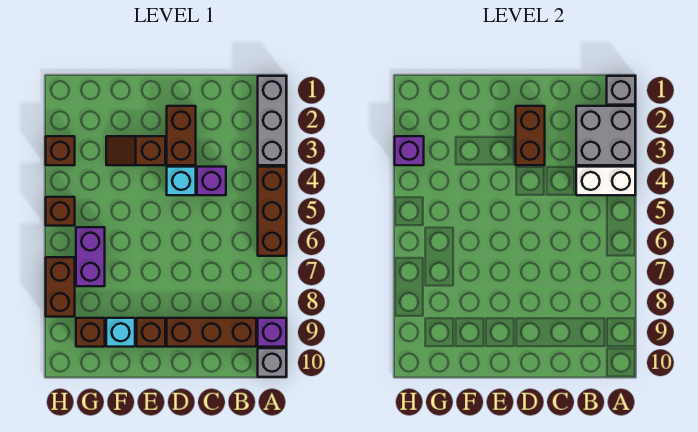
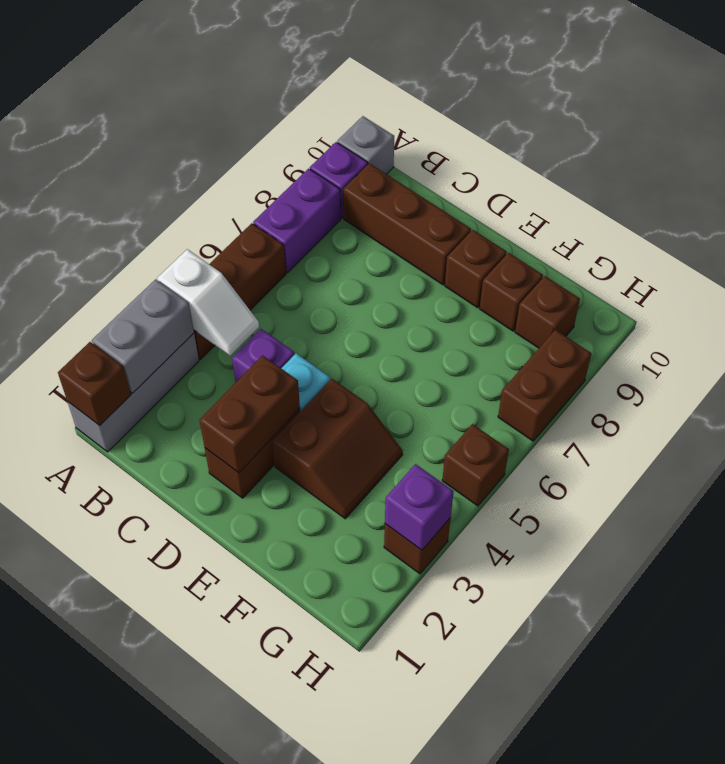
grey brick A1 level 2 -> brown brick A1 level 2
grey brick A2:B3 level 2 -> grey brick A2:A3 level 2
white brick A4:B4 level 2 -> white slope A4:B4 level 2 top A
brown slope E3:F3 level 1 top E -> brown slope E3:F4 level 1 top E
cyan brick F9 level 1 -> brown brick F9 level 1
purple brick G6:G7 level 1 -> purple brick A7:A8 level 1

